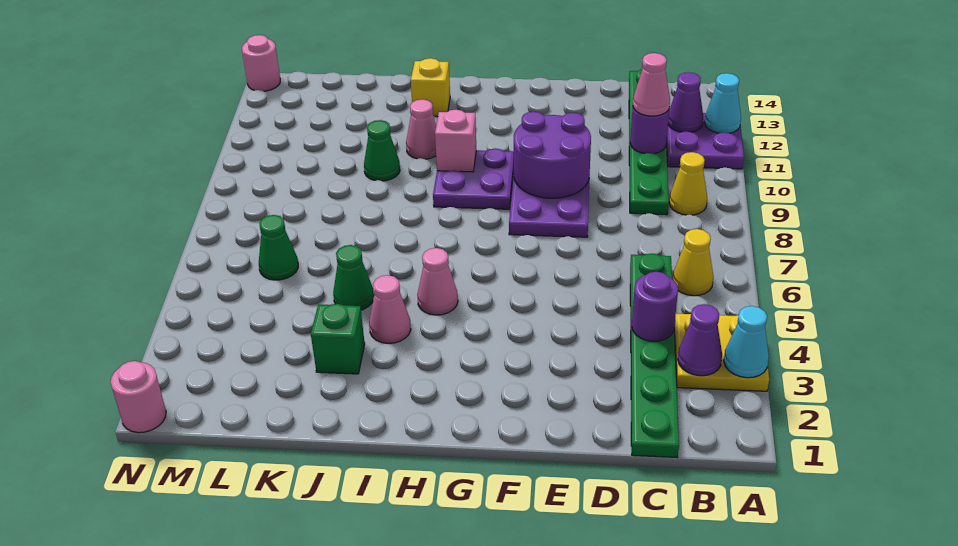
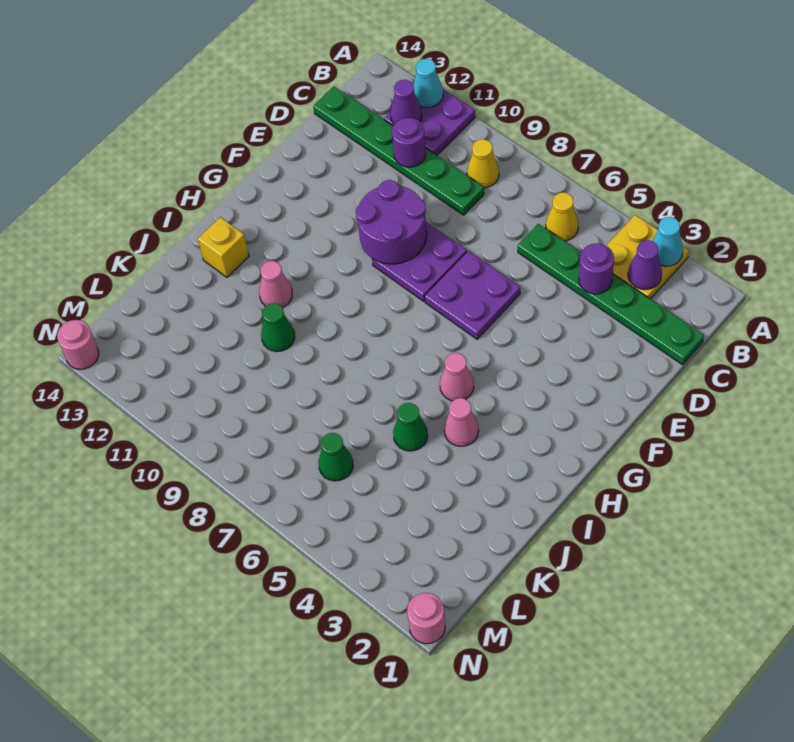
pink cone C11 level 3 -> none
purple plate G9:H10 level 1 -> purple plate E6:F7 level 1
pink brick H10 level 2 -> none
green brick J3 level 1 -> none

